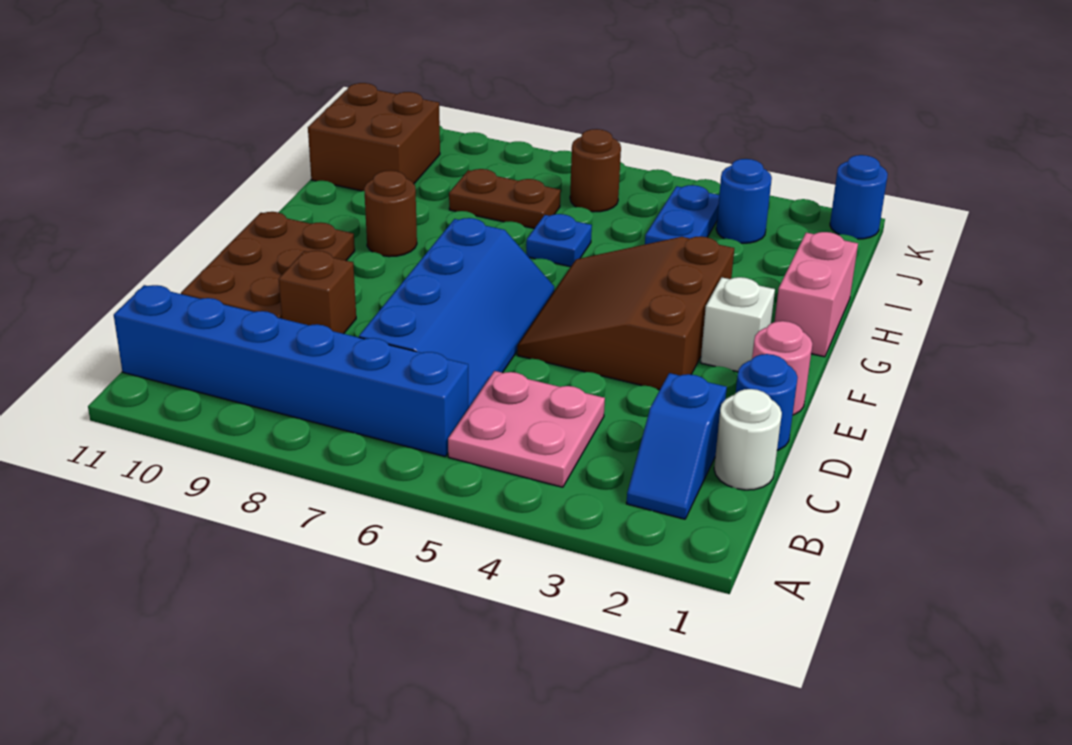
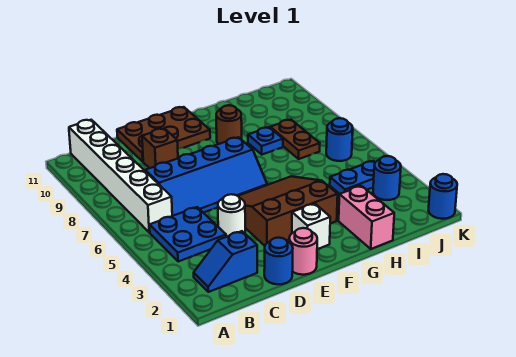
pink plate B4:C5 level 1 -> blue plate B4:C5 level 1
blue brick B6:B11 level 1 -> white brick B6:B11 level 1
white round brick C1 level 1 -> white round brick D4 level 1
pink brick G1:H1 level 1 -> pink brick H1:H2 level 1
blue plate H6 level 1 -> blue plate H8 level 1
brown brick I10:J11 level 1 -> none
brown round brick J6 level 1 -> blue round brick J6 level 1

